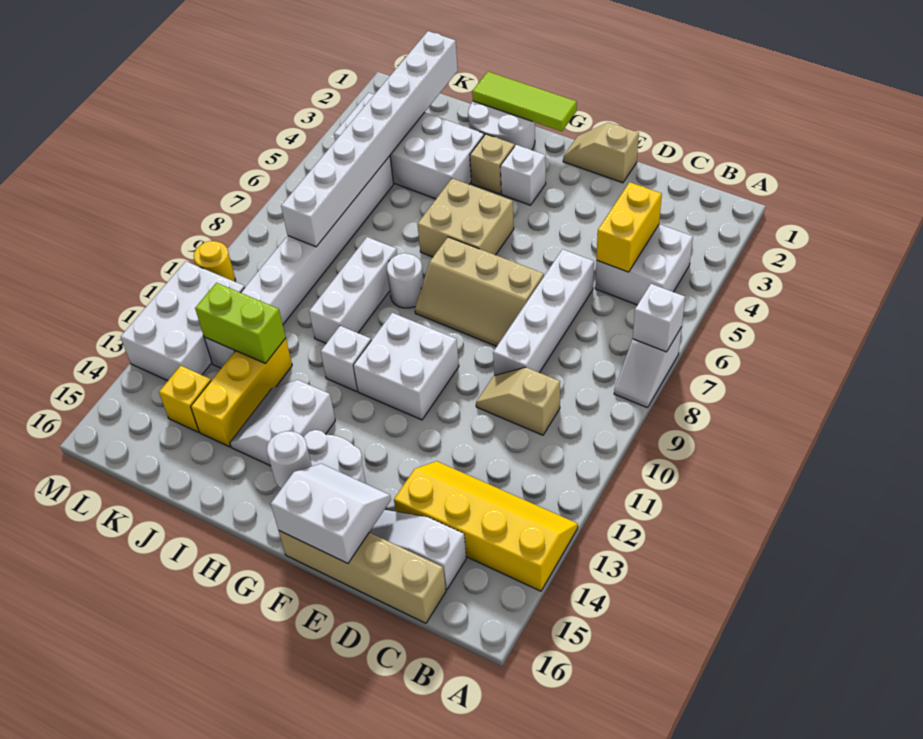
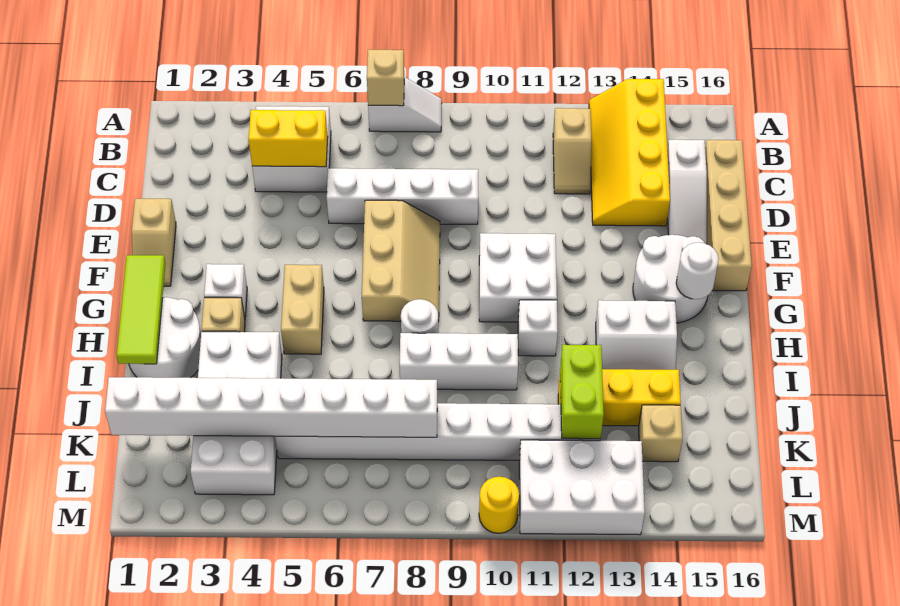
white brick A7 level 2 -> tan brick A7 level 2
tan slope C10:D10 level 1 top C -> tan slope B12:C12 level 1 top B
white slope E15:F16 level 2 top 16 -> none
tan brick G5:H6 level 1 -> tan brick G5:H5 level 1
yellow brick K14 level 1 -> tan brick K14 level 1

